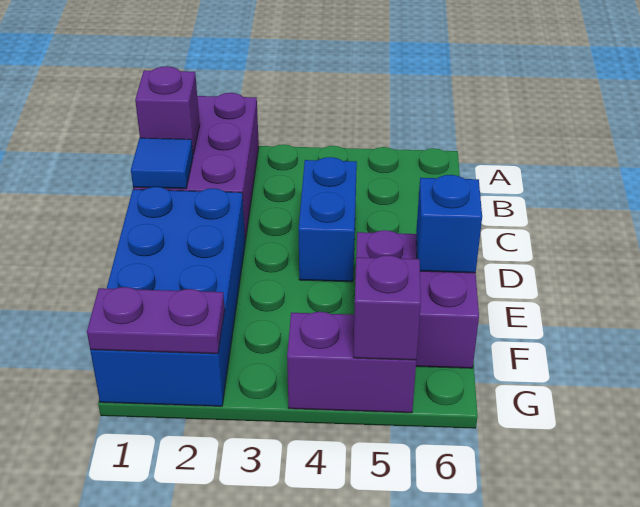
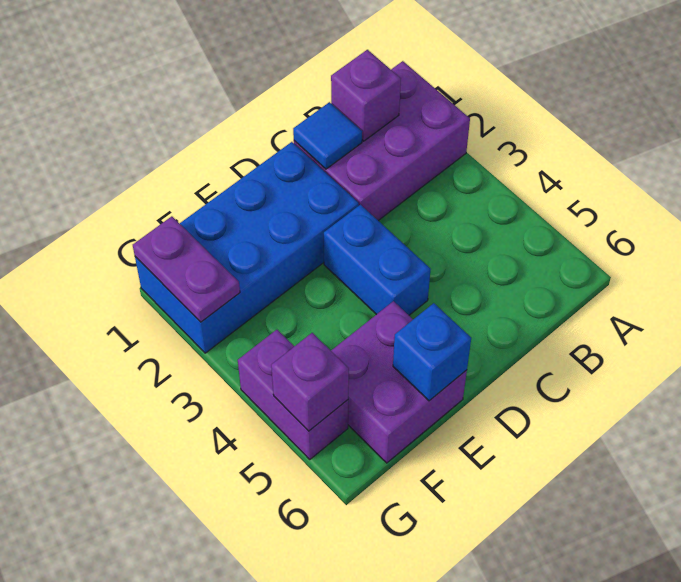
blue brick C4:D4 level 1 -> blue brick D3:D4 level 1

